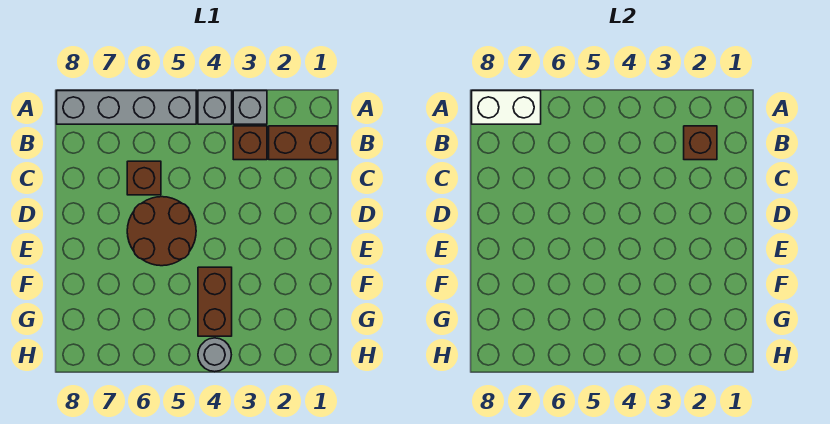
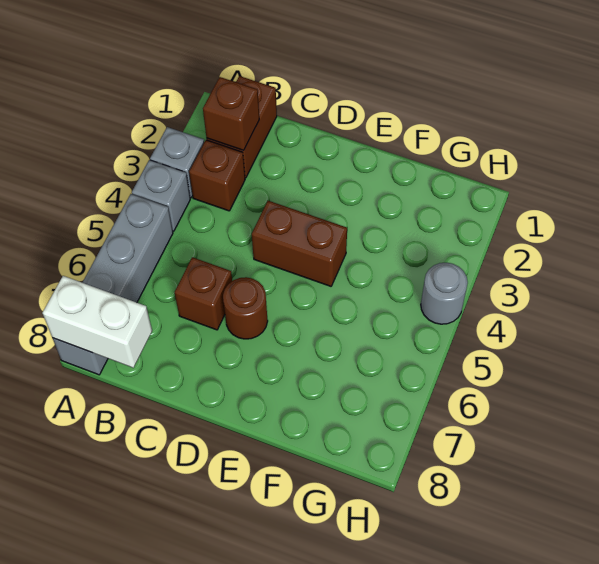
white brick A7:A8 level 2 -> white brick A8:B8 level 2
brown round brick D5:E6 level 1 -> brown round brick D6 level 1
brown brick F4:G4 level 1 -> brown brick D4:E4 level 1

